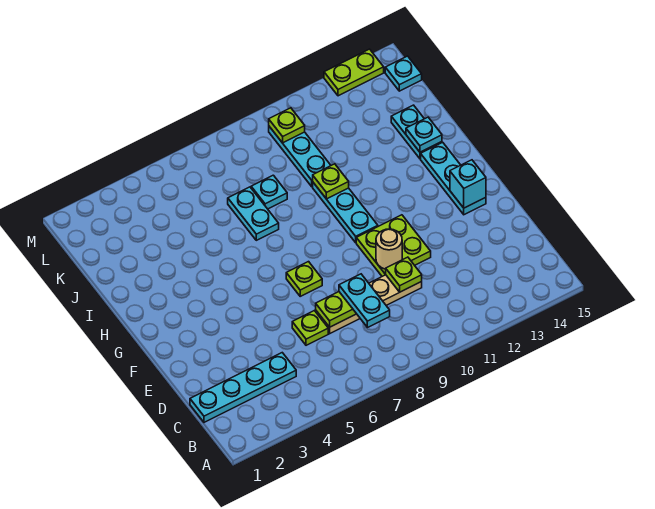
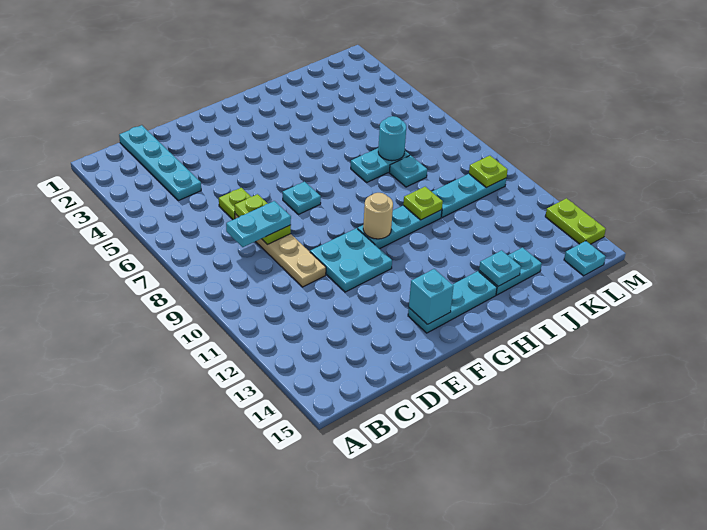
lime plate D10 level 2 -> none
lime plate E10:F11 level 1 -> cyan plate E10:F11 level 1
tan round brick E10 level 2 -> tan round brick G10 level 2
lime plate F7 level 1 -> cyan plate F7 level 1
none -> cyan round brick J7 level 2

